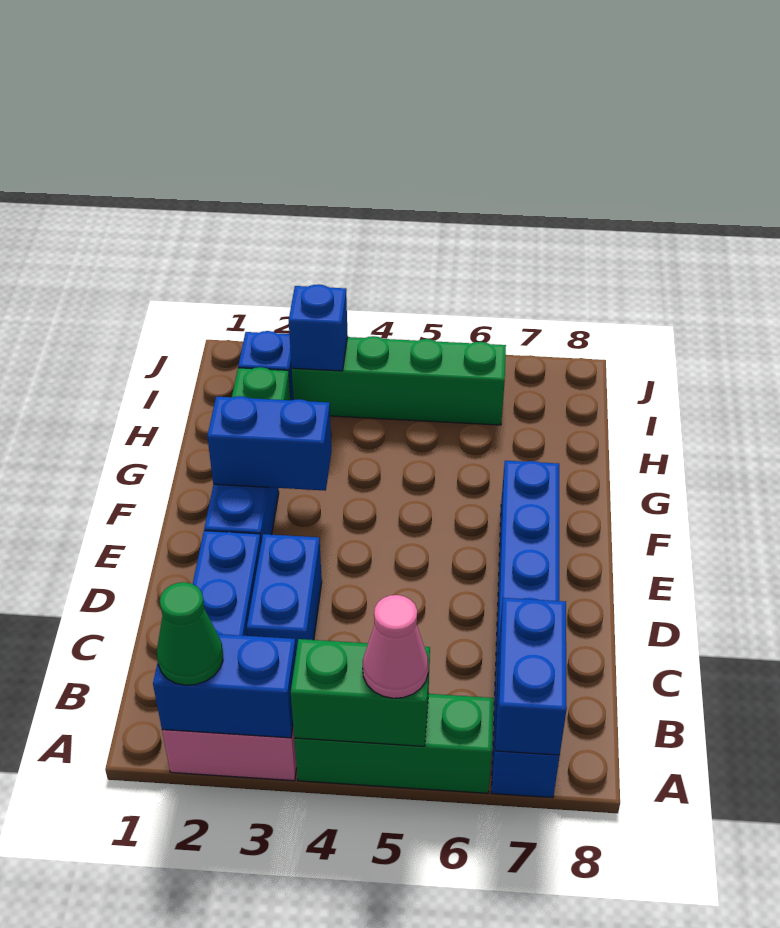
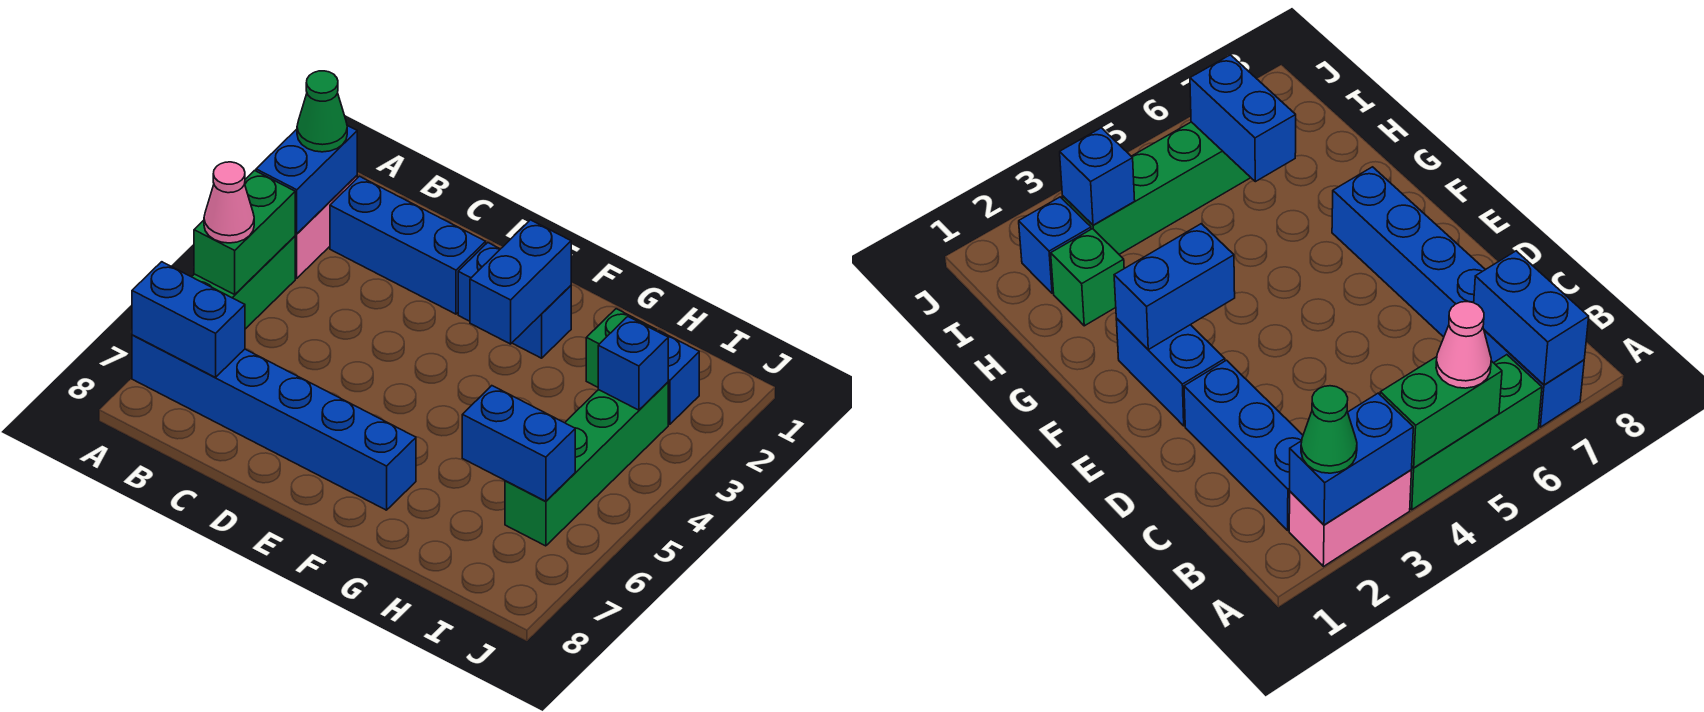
blue brick C3:D3 level 1 -> blue brick H6:I6 level 2

